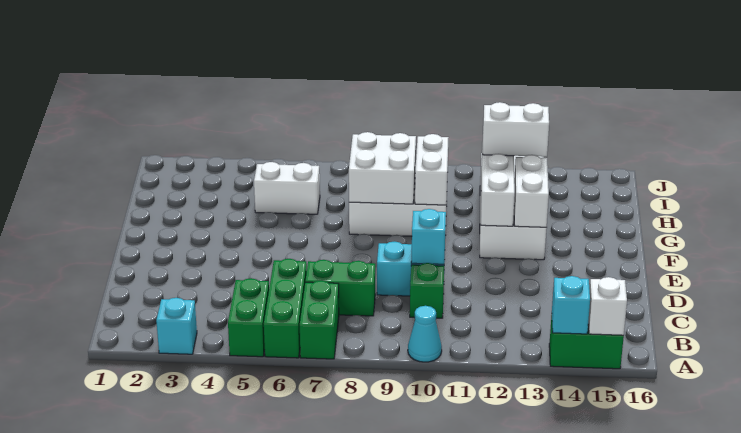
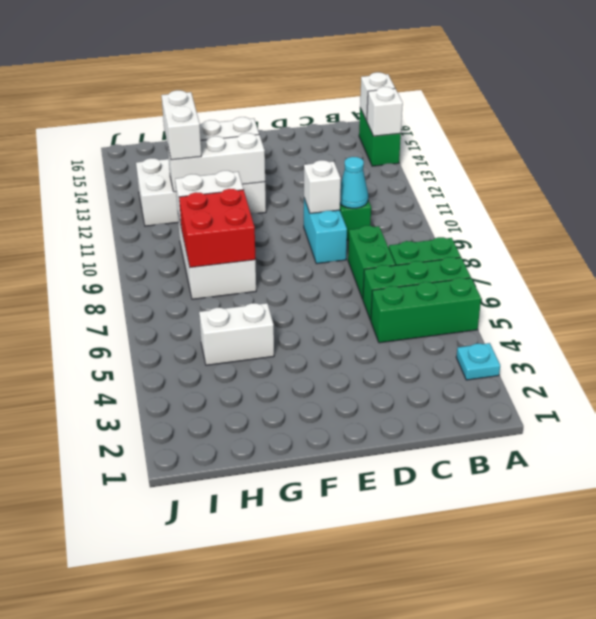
cyan brick A3 level 1 -> cyan plate A3 level 1
green brick A5:B5 level 1 -> green brick A5:C5 level 1
cyan cone A10 level 1 -> cyan cone C10 level 2
cyan brick A14 level 2 -> white brick A14 level 2
cyan brick D10 level 2 -> white brick D10 level 2
white brick G8:H9 level 2 -> red brick G8:H9 level 2
white brick H5:H6 level 1 -> white brick G5:H5 level 1

